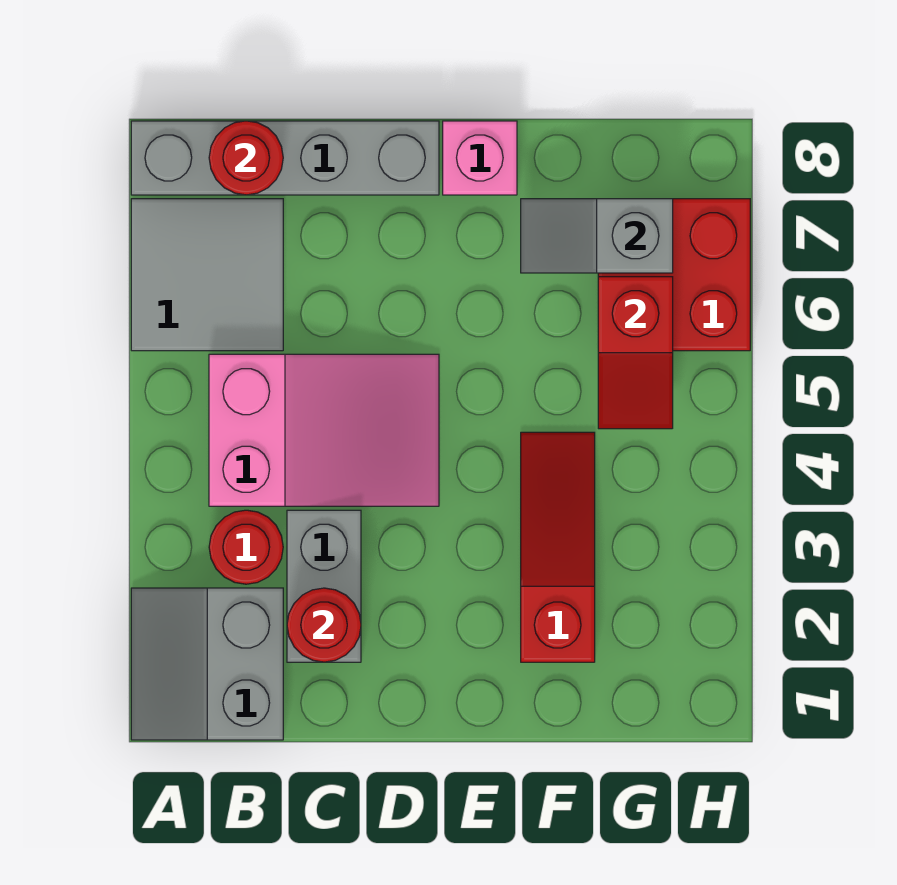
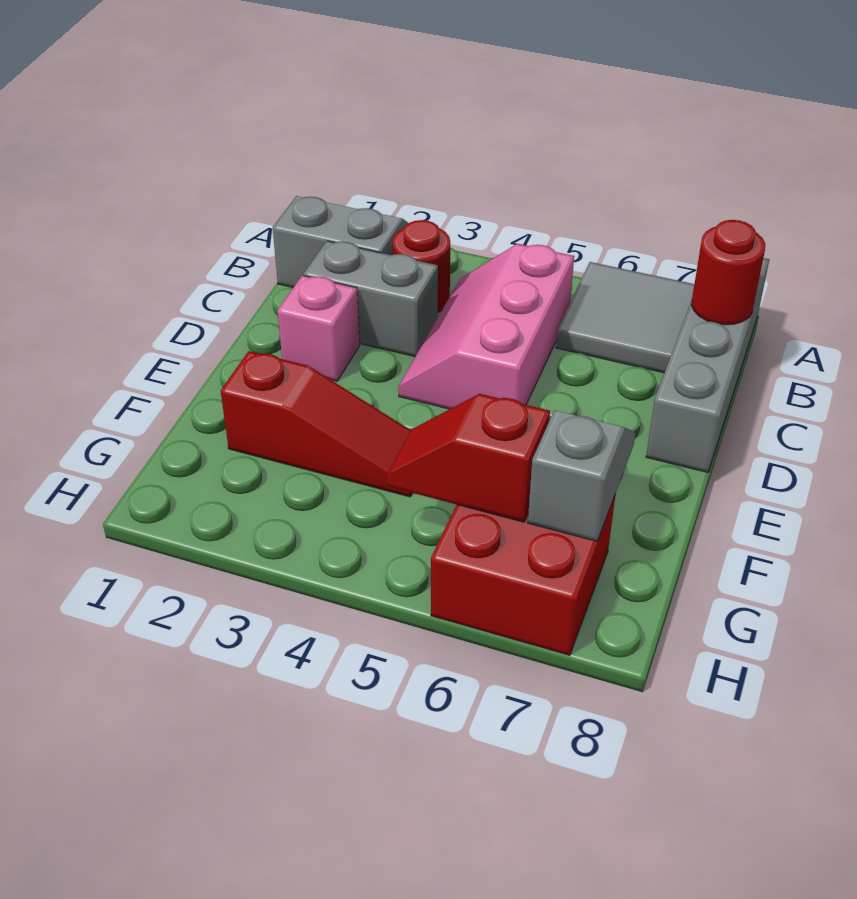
pink slope B4:D5 level 1 top B -> pink slope B4:D5 level 1 top 5
red round brick C2 level 2 -> none
pink brick E8 level 1 -> pink brick D2 level 1

